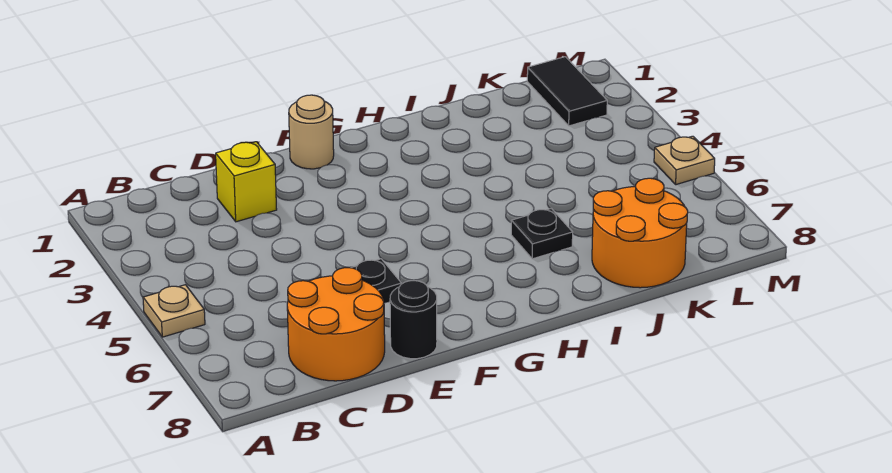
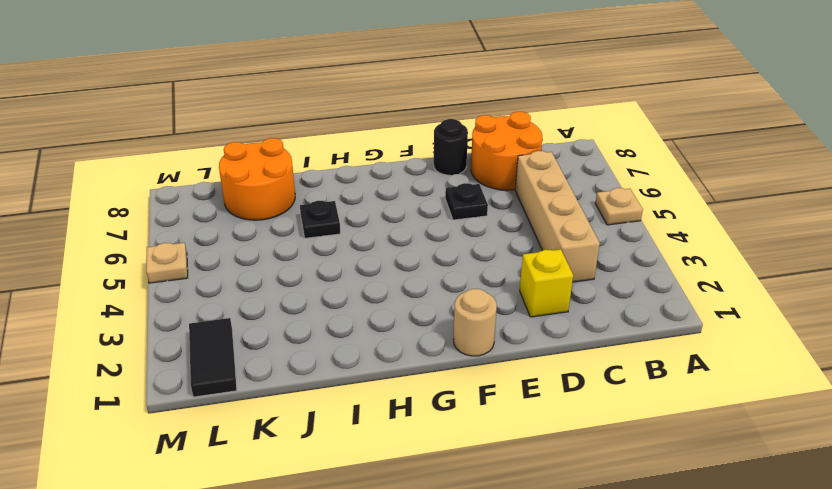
none -> tan brick C3:C6 level 1

